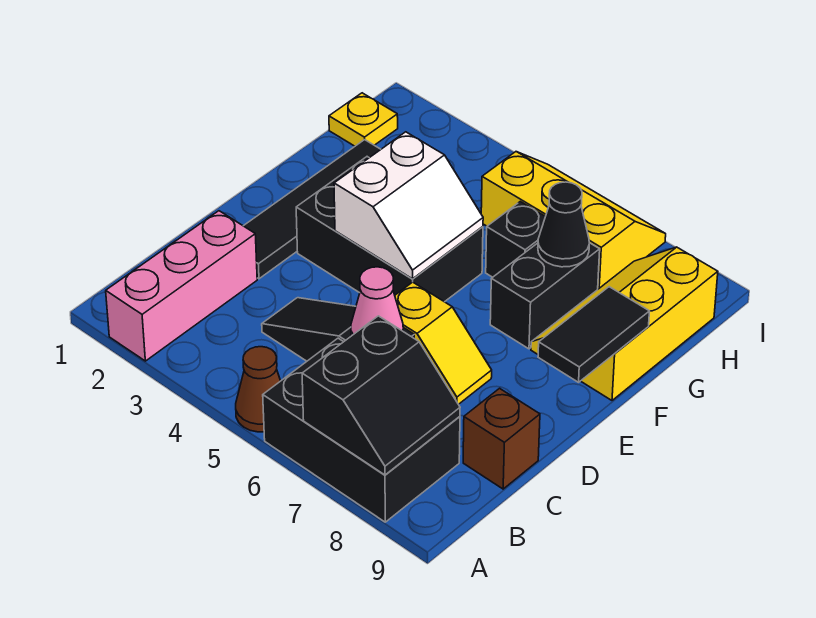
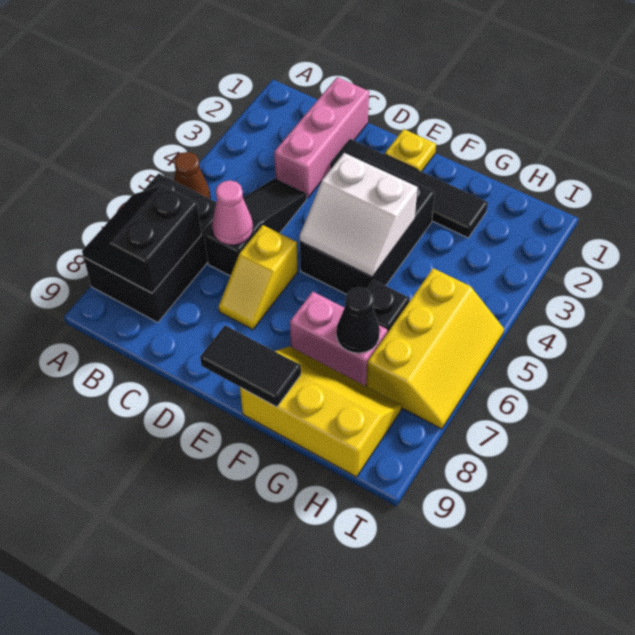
pink brick A2:C2 level 1 -> pink brick C1:C3 level 1
black slope A7:B8 level 2 top 7 -> black slope A7:B8 level 2 top B
brown brick C9 level 1 -> none
black brick F7:G7 level 1 -> pink brick F7:G7 level 1
yellow plate H1 level 1 -> yellow plate E1 level 1

